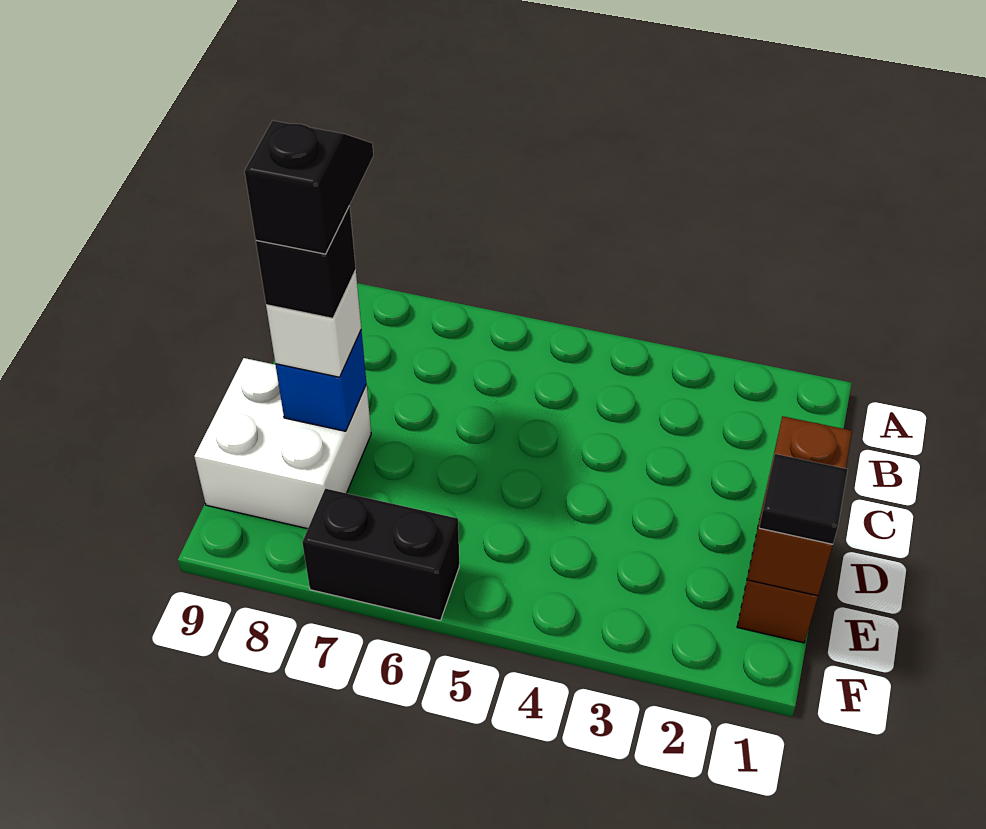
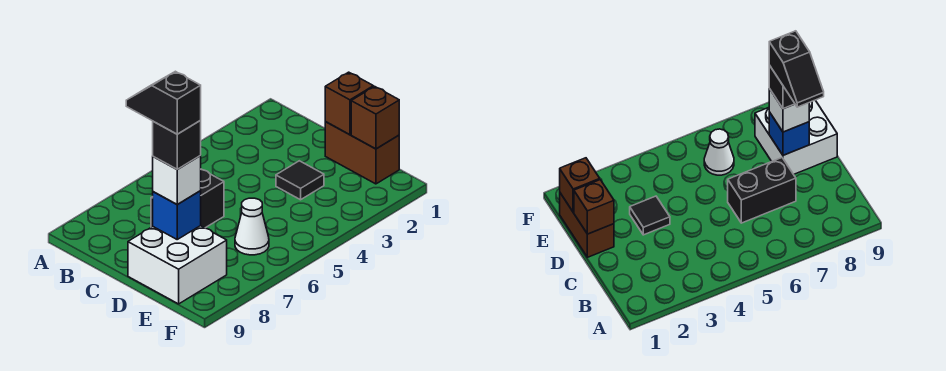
black tile E1 level 3 -> black tile D3 level 1
none -> white cone E6 level 1
black brick F6:F7 level 1 -> black brick C6:C7 level 1

